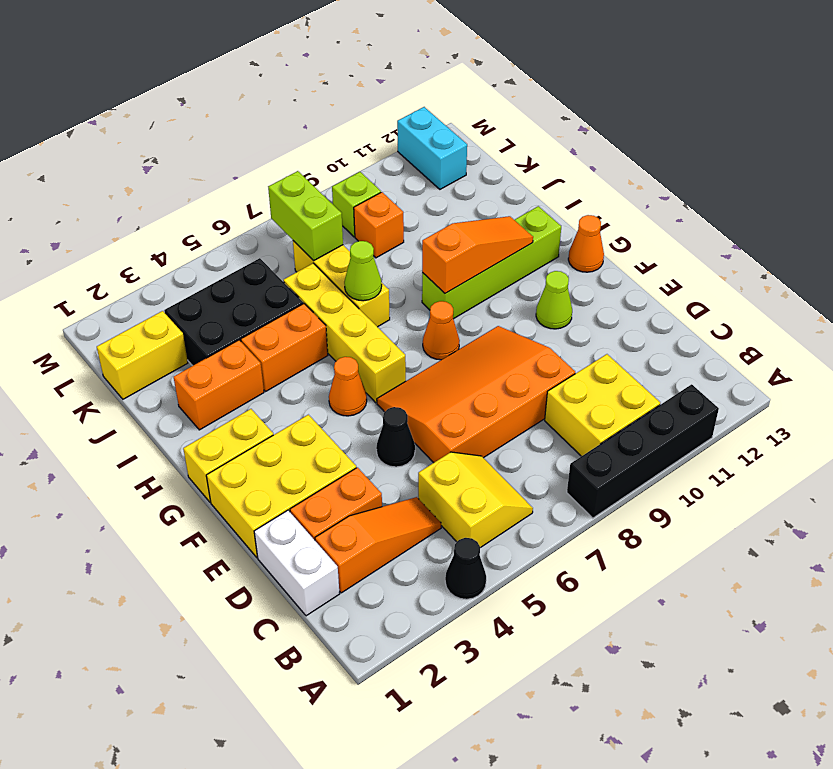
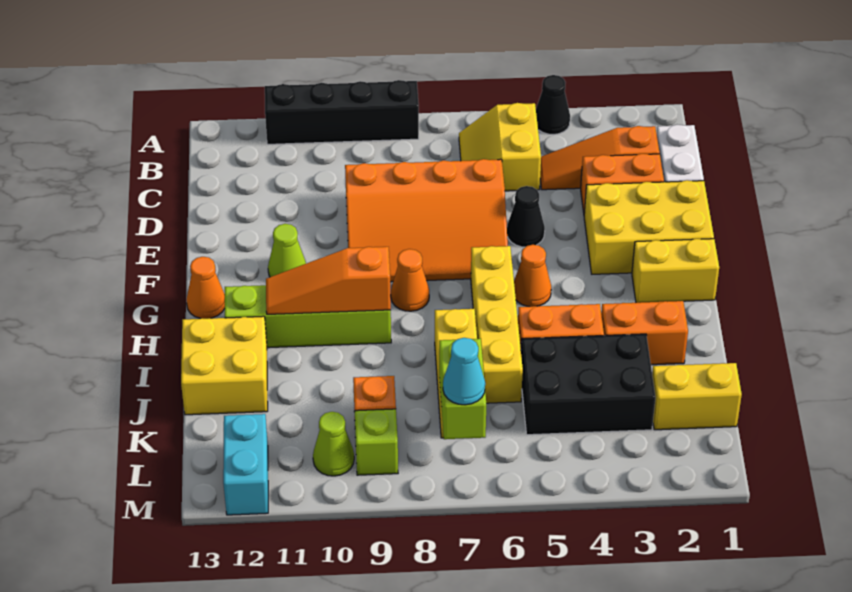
yellow brick B9:C10 level 1 -> yellow brick I12:J13 level 1
lime cone I7 level 2 -> lime cone L10 level 1
none -> cyan cone L7 level 3

